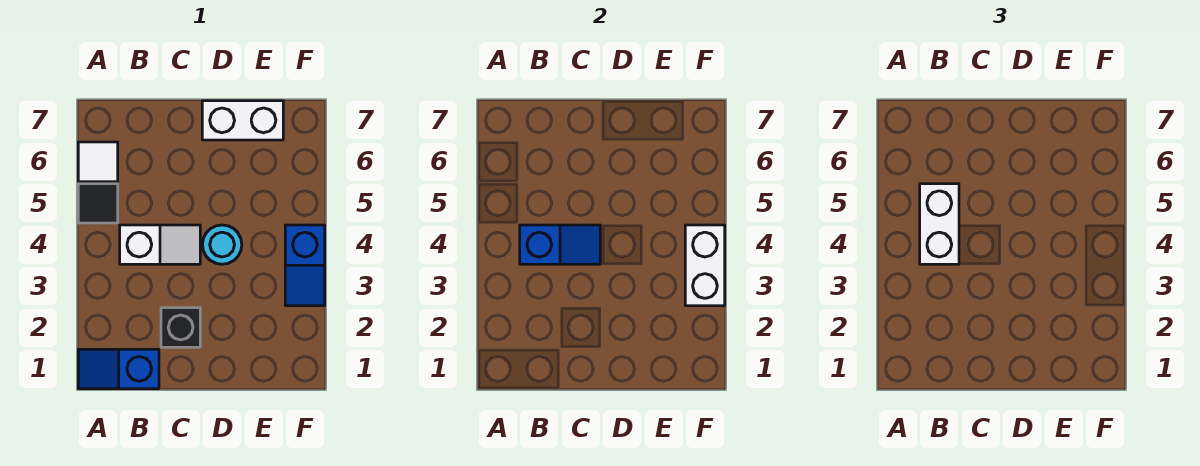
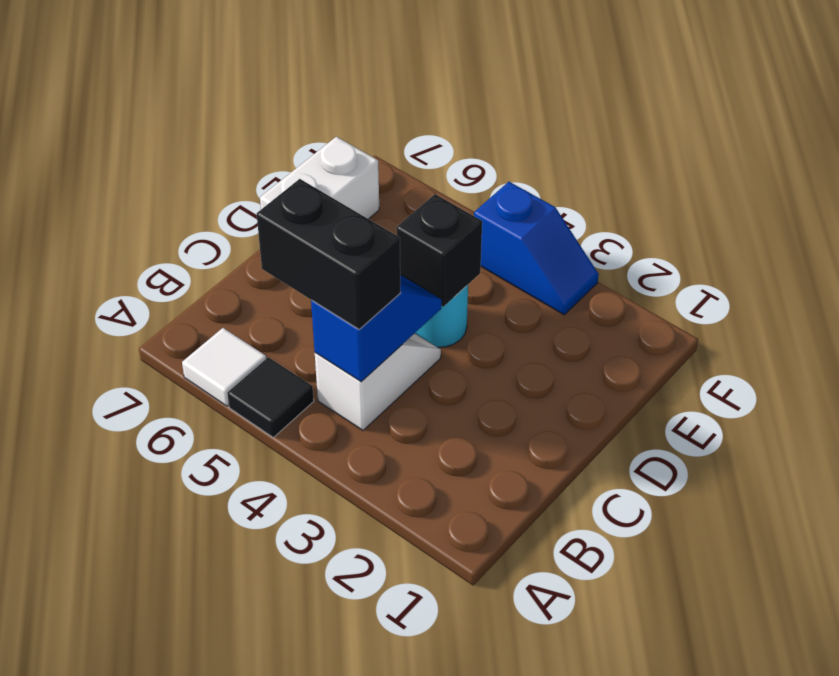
blue slope A1:B1 level 1 top B -> none
white brick B4:B5 level 3 -> black brick B4:B5 level 3
black brick C2 level 1 -> black brick D4 level 2
white brick F3:F4 level 2 -> none

